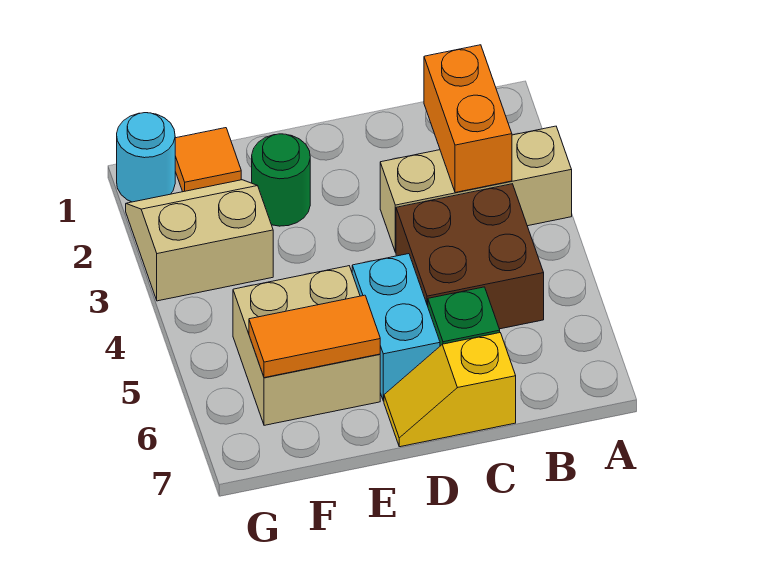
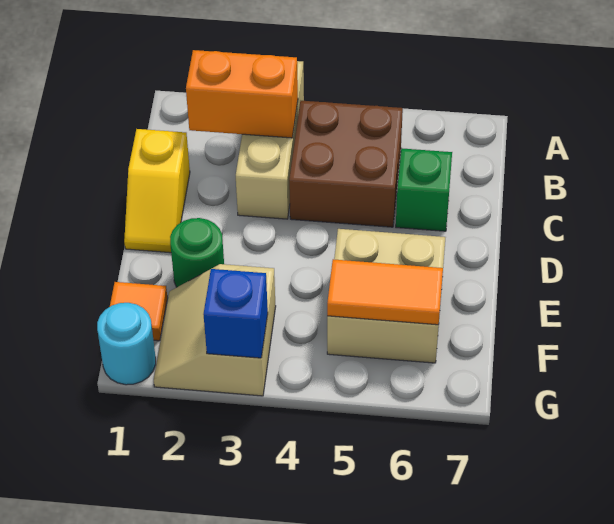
yellow slope C7:D7 level 1 top C -> yellow slope C1:D1 level 1 top C
cyan brick D5:D6 level 1 -> none
orange tile E6:F6 level 2 -> orange tile F5:F6 level 2
none -> blue brick G3 level 2

